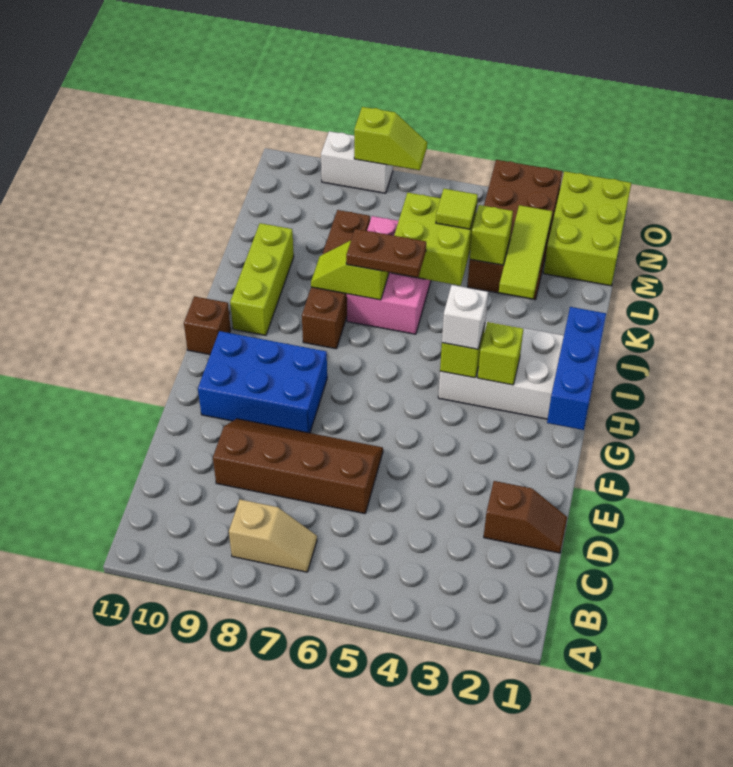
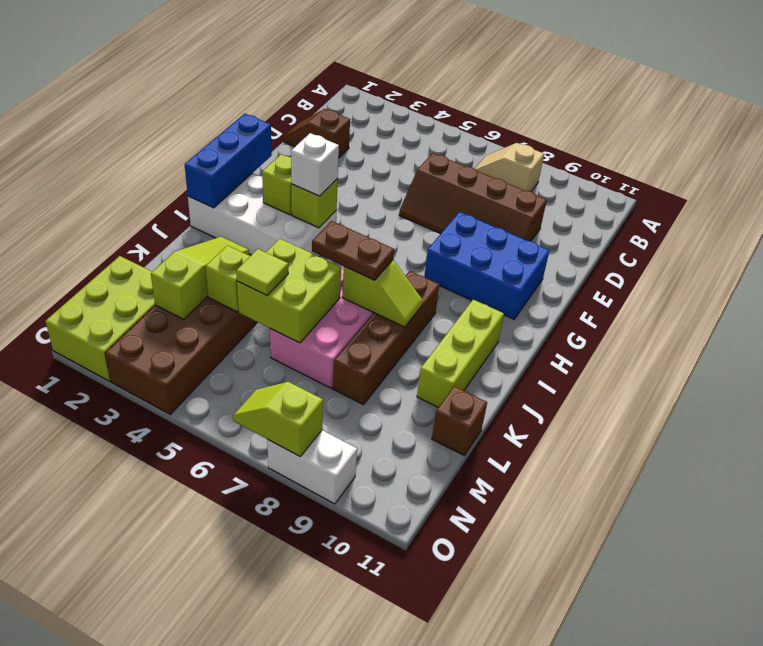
brown brick H11 level 1 -> brown brick L11 level 1
lime tile K3:M3 level 2 -> lime slope K3:M3 level 2 top M

